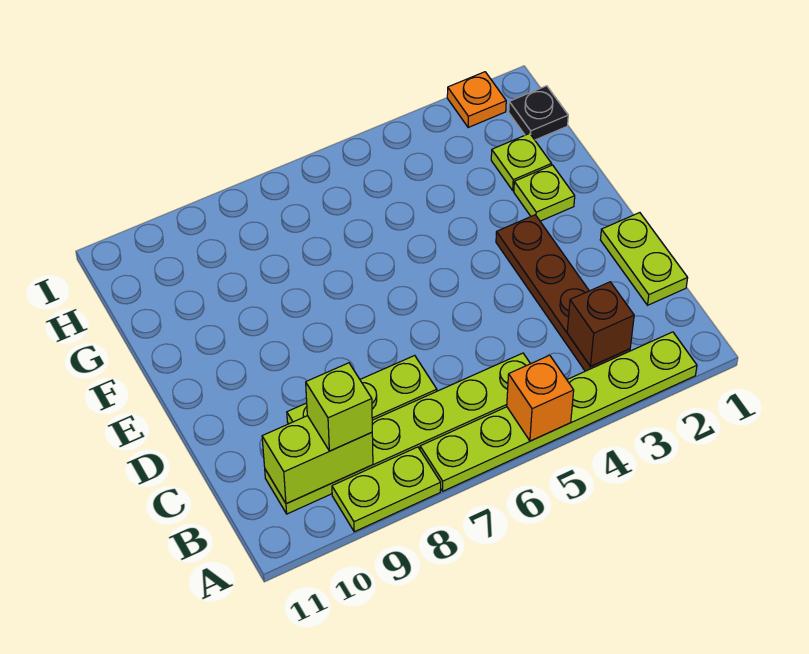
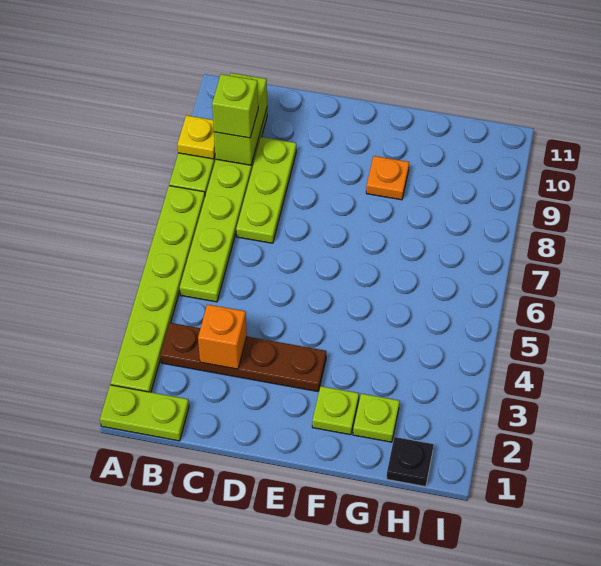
orange brick A5 level 2 -> orange brick C3 level 2
none -> yellow plate A9 level 2
brown brick B3 level 2 -> none
lime plate C1:D1 level 1 -> lime plate A1:B1 level 1
orange plate I2 level 1 -> orange plate F9 level 1

